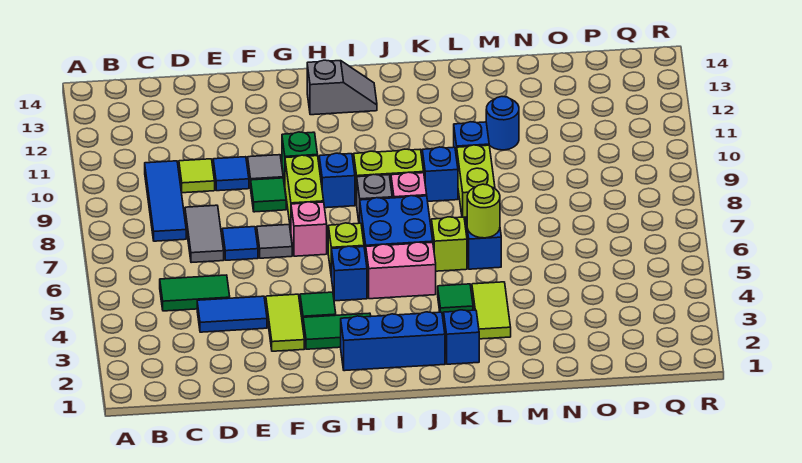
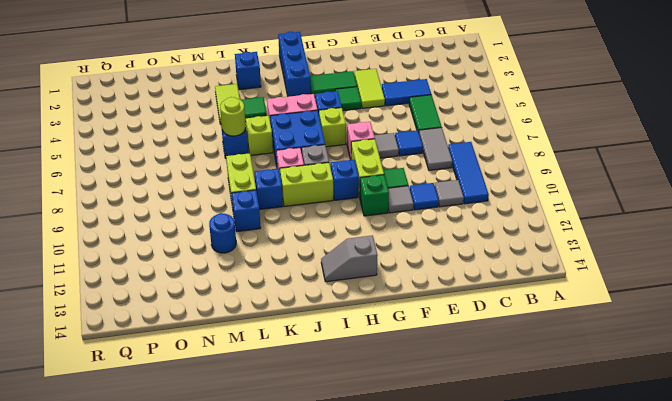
green tile C5:D5 level 1 -> green tile D5:D6 level 1
lime tile D10 level 1 -> grey tile D10 level 1
blue brick H2:J2 level 1 -> blue brick I1:I3 level 1

